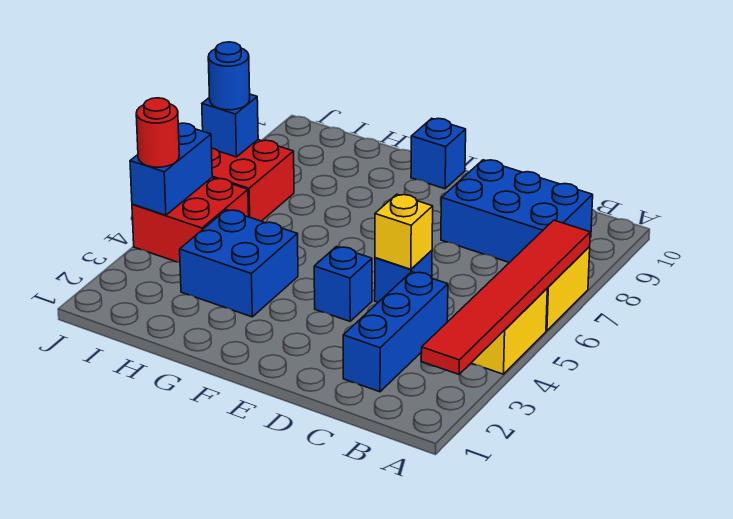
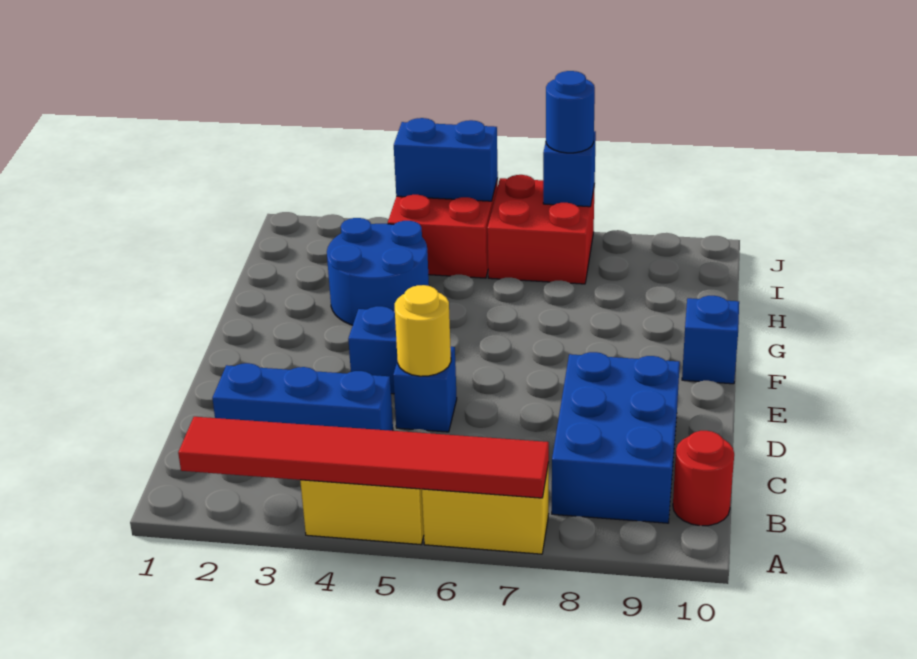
yellow brick D5 level 2 -> yellow round brick D5 level 2
blue brick G3:H4 level 1 -> blue round brick G3:H4 level 1
red round brick J4 level 3 -> red round brick B10 level 1

